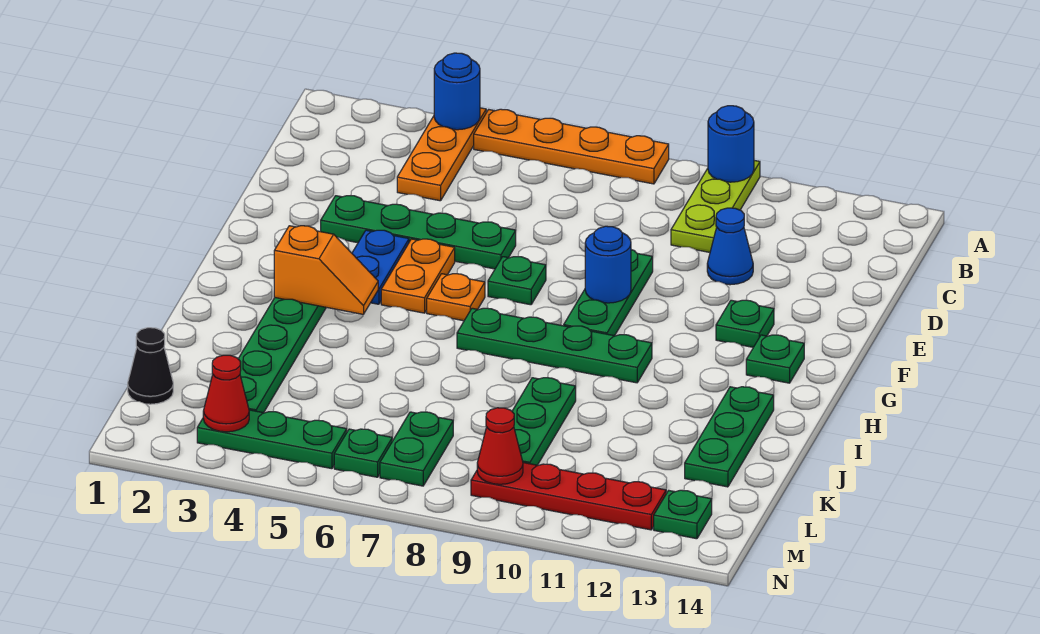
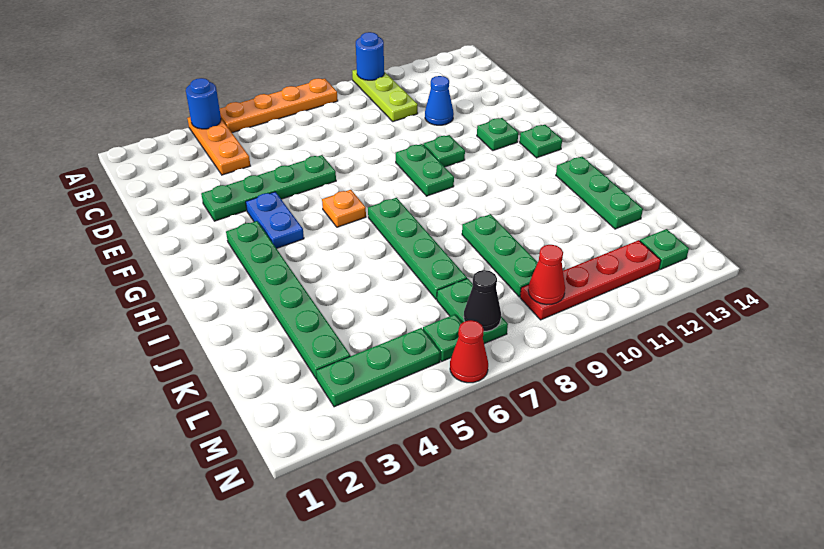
green plate E9:G9 level 1 -> green plate F9:G9 level 1
orange plate F5:G5 level 1 -> none
green plate F7 level 1 -> green plate F10 level 1
blue round brick F9 level 2 -> none
orange slope H3:H4 level 2 top 3 -> none
green plate H7:H10 level 1 -> green plate H7:K7 level 1
black cone L1 level 1 -> black cone M7 level 2
red cone M3 level 2 -> red cone N6 level 1

